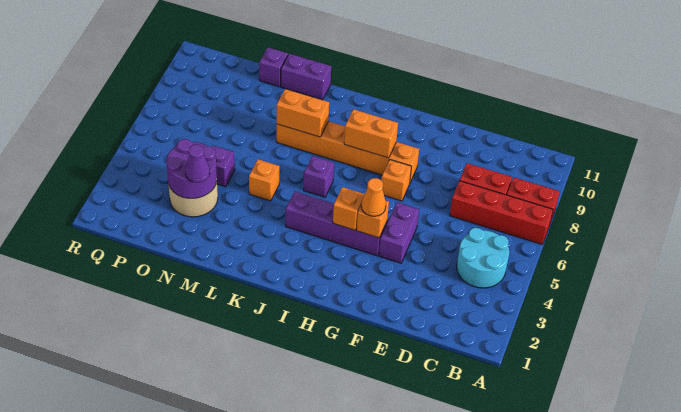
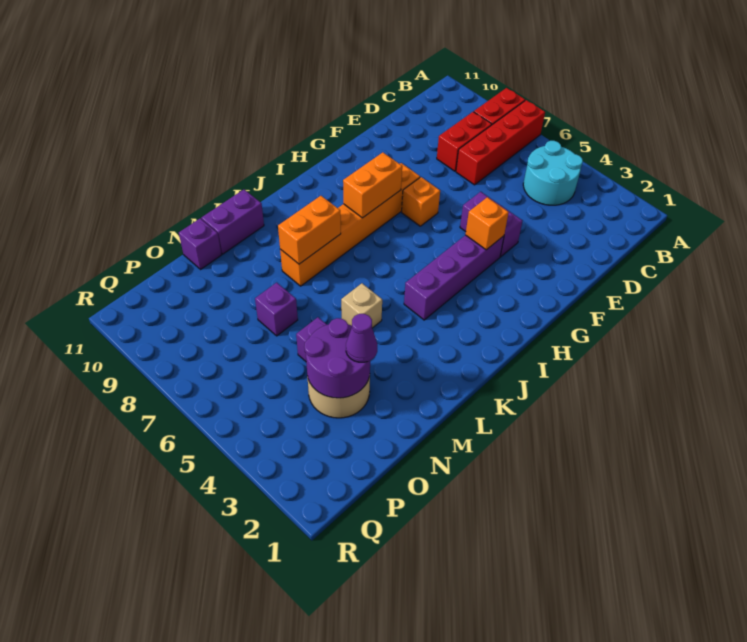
orange cone G4 level 3 -> none
orange brick H4 level 2 -> none
purple brick J6 level 1 -> purple brick N7 level 1
orange brick L5 level 1 -> tan brick L5 level 1

